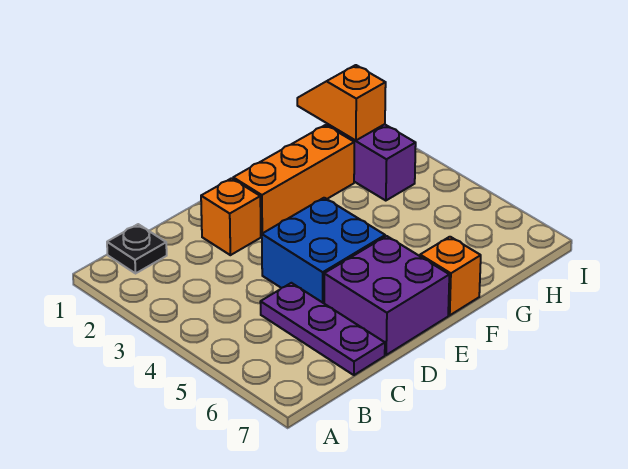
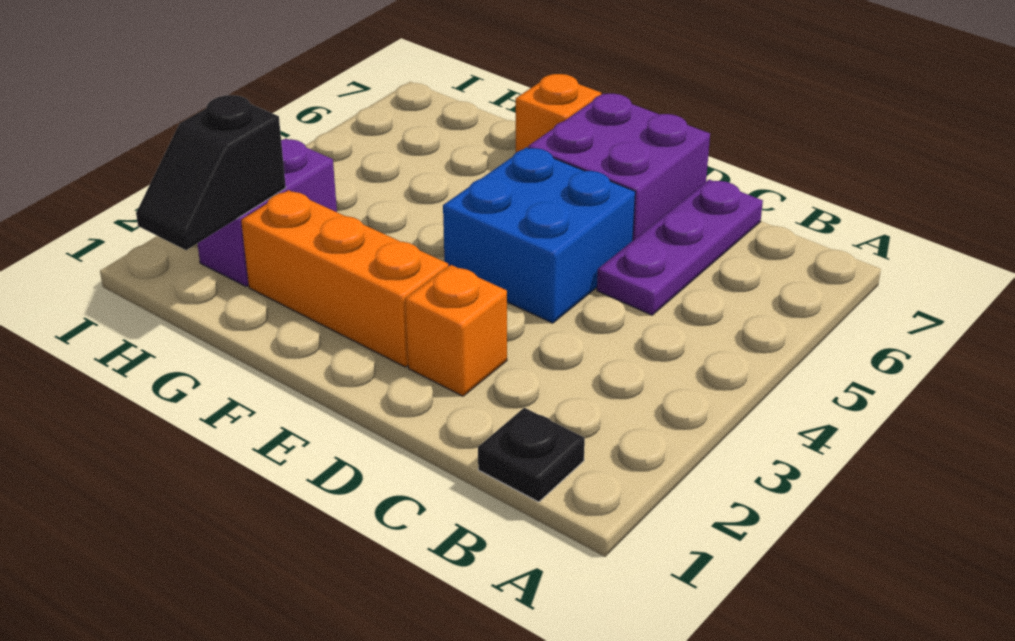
orange slope H1:H2 level 2 top 2 -> black slope H1:H2 level 2 top 2

